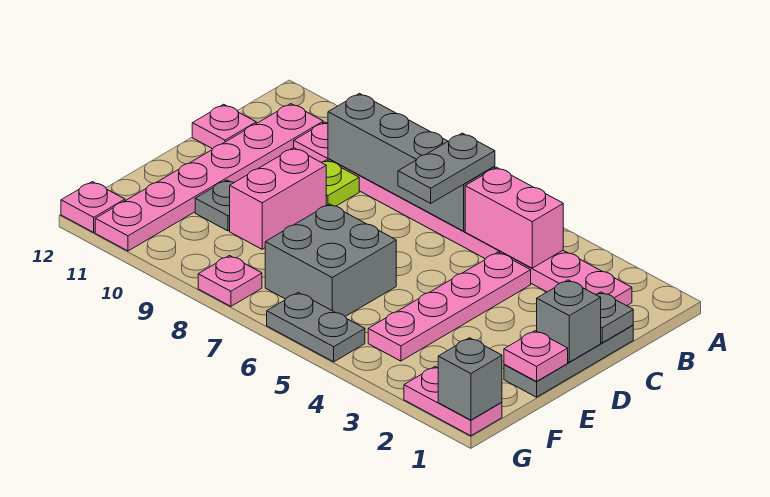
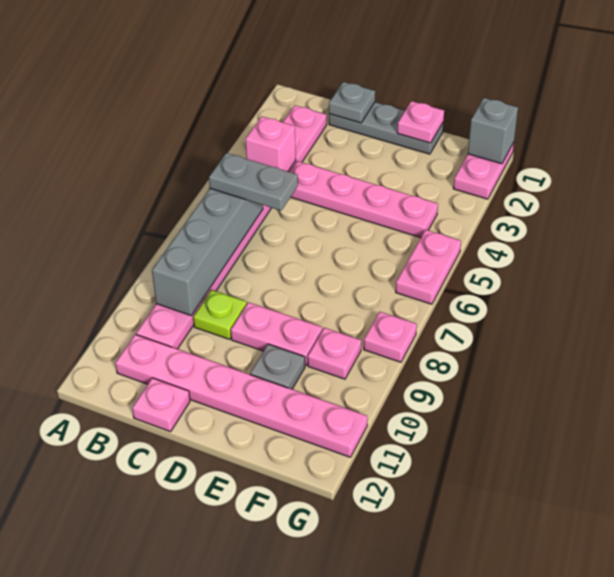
pink brick B4:B5 level 2 -> pink brick B4 level 2
grey brick D1 level 2 -> none
pink brick D9:E9 level 1 -> pink plate D9:E9 level 1
grey brick E6:F7 level 1 -> none
grey plate G5:G6 level 1 -> pink plate G5:G6 level 1
pink plate G12 level 1 -> pink plate F9 level 1

